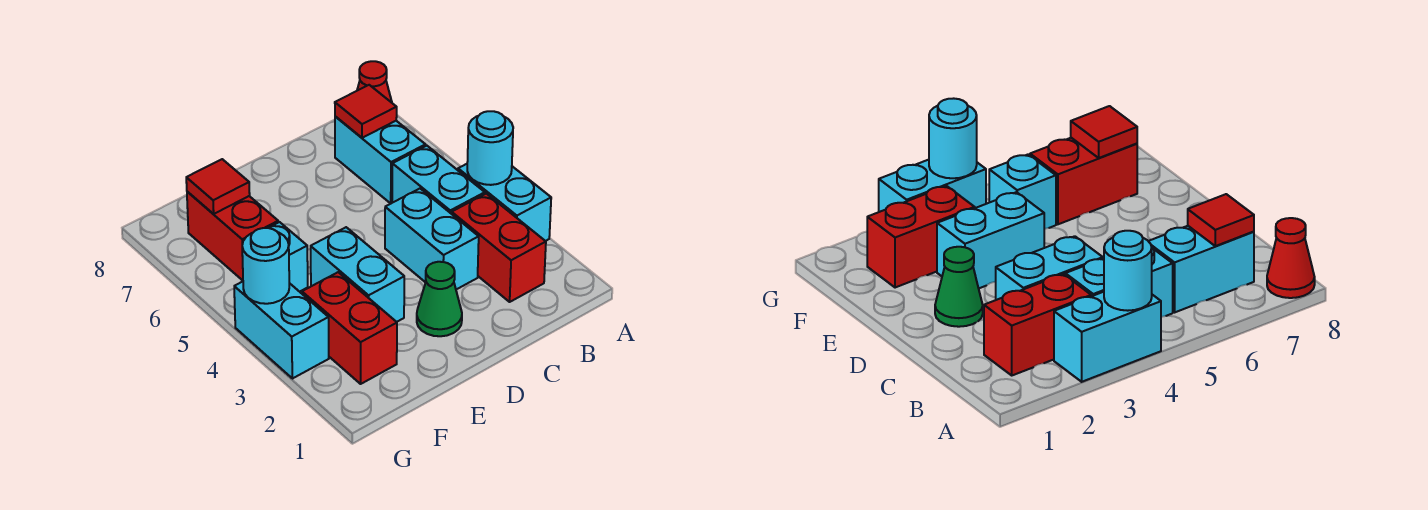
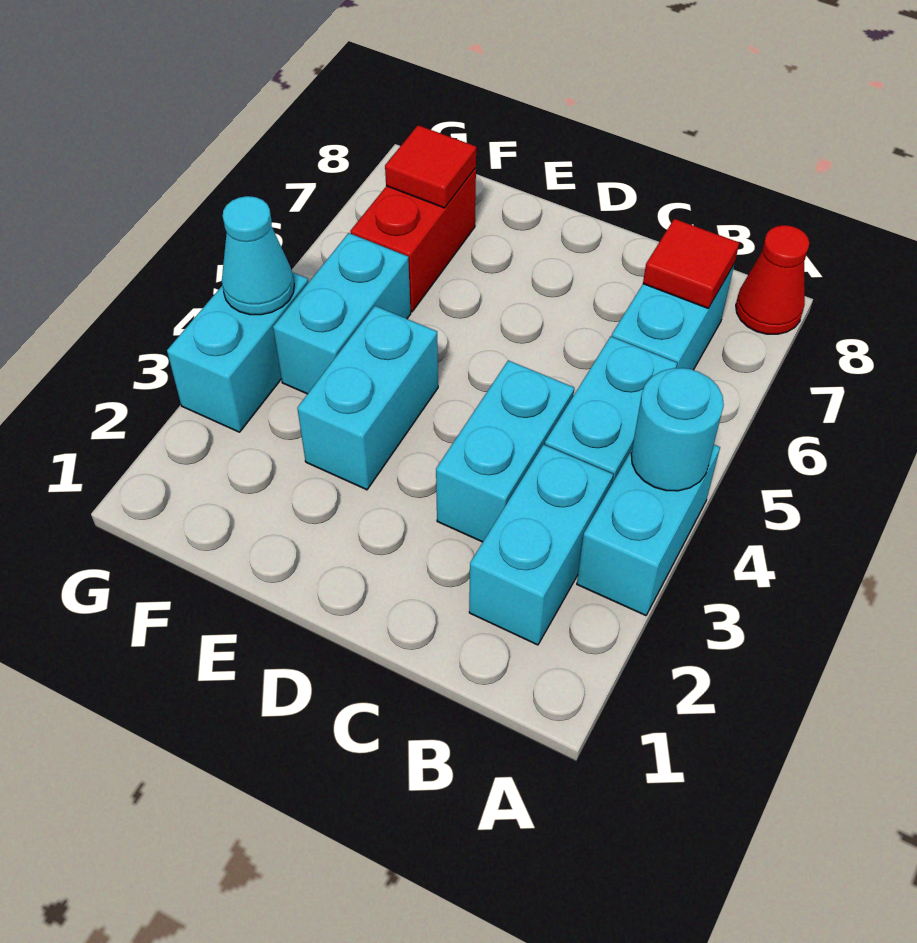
red brick B2:B3 level 1 -> cyan brick B2:B3 level 1
green cone D2 level 1 -> none
red brick F2:F3 level 1 -> none
cyan brick F5 level 1 -> cyan brick F4:F5 level 1
cyan round brick G4 level 2 -> cyan cone G4 level 2

